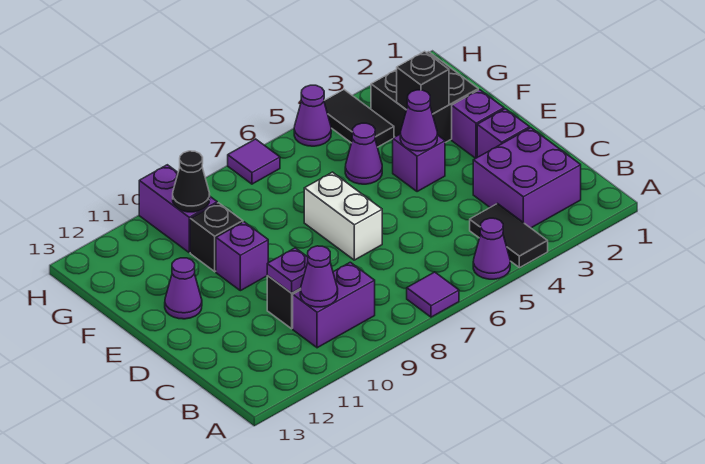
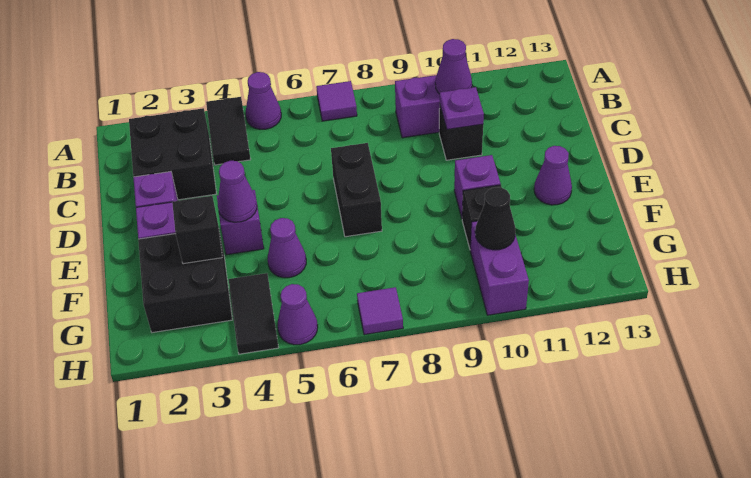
purple brick B2:C3 level 1 -> black brick B2:C3 level 1
white brick D7:E7 level 1 -> black brick D7:E7 level 1

